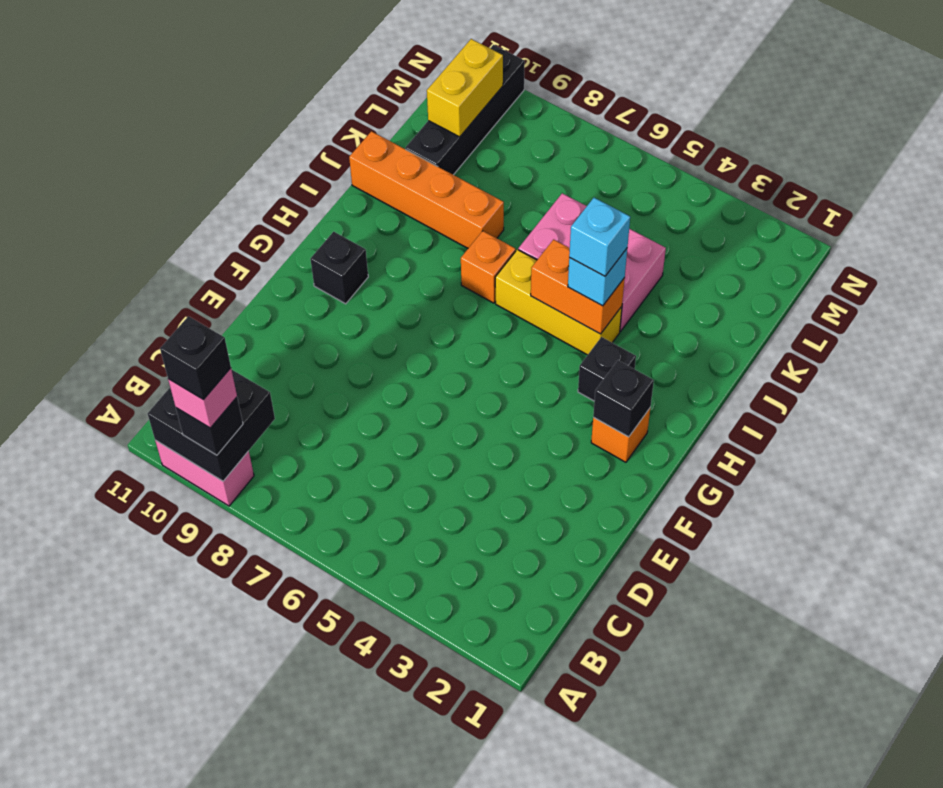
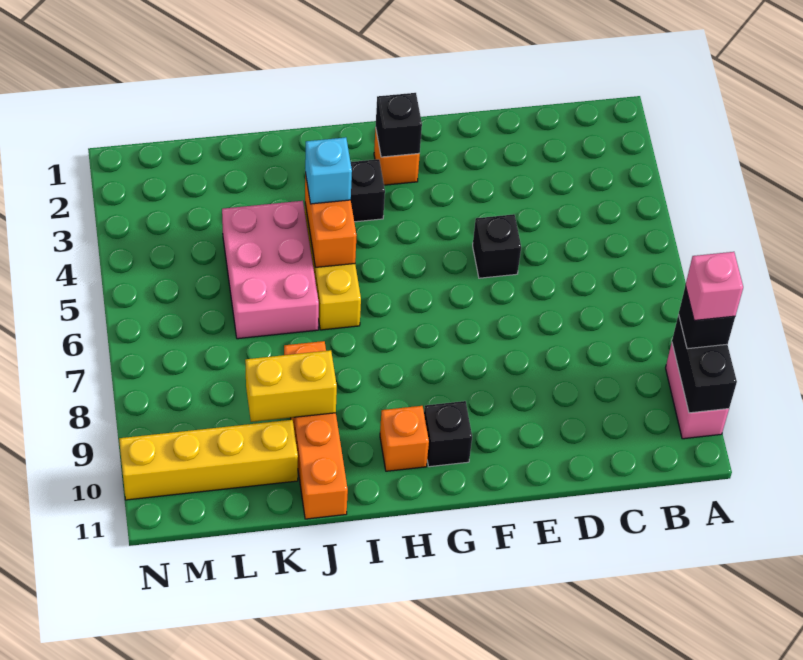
black brick A9:B10 level 2 -> black brick A9:A10 level 2
black brick A9 level 5 -> black brick E5 level 1
cyan brick I4 level 4 -> none
orange brick I7 level 1 -> orange brick H10 level 1
black brick K10:N10 level 1 -> yellow brick K10:N10 level 1
yellow brick L10:M10 level 2 -> yellow brick J9:K9 level 2

